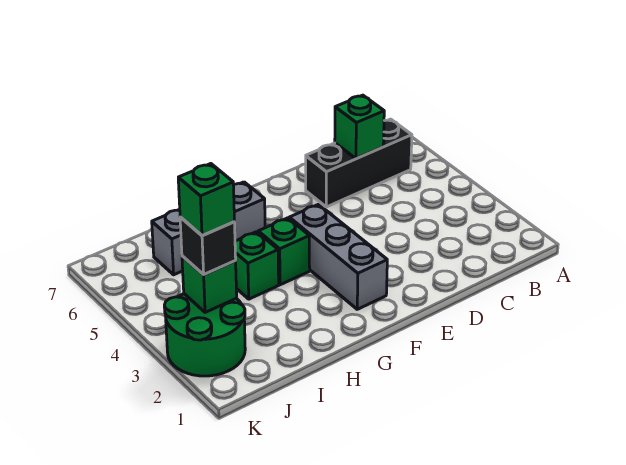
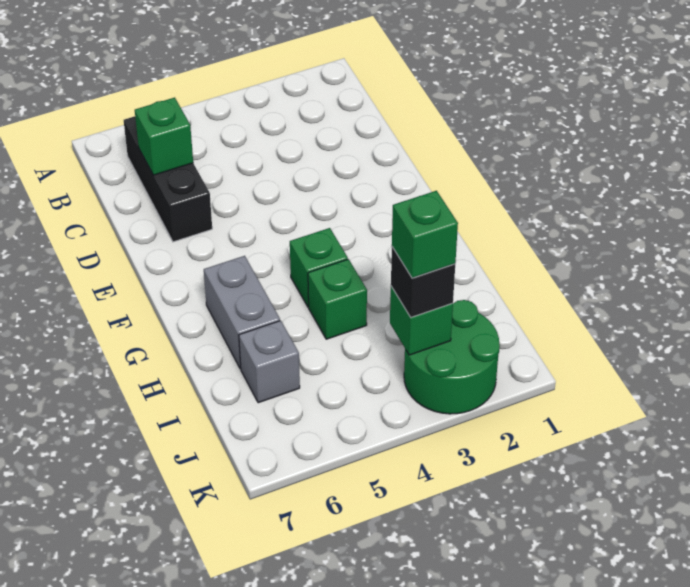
grey brick F2:F4 level 1 -> none

